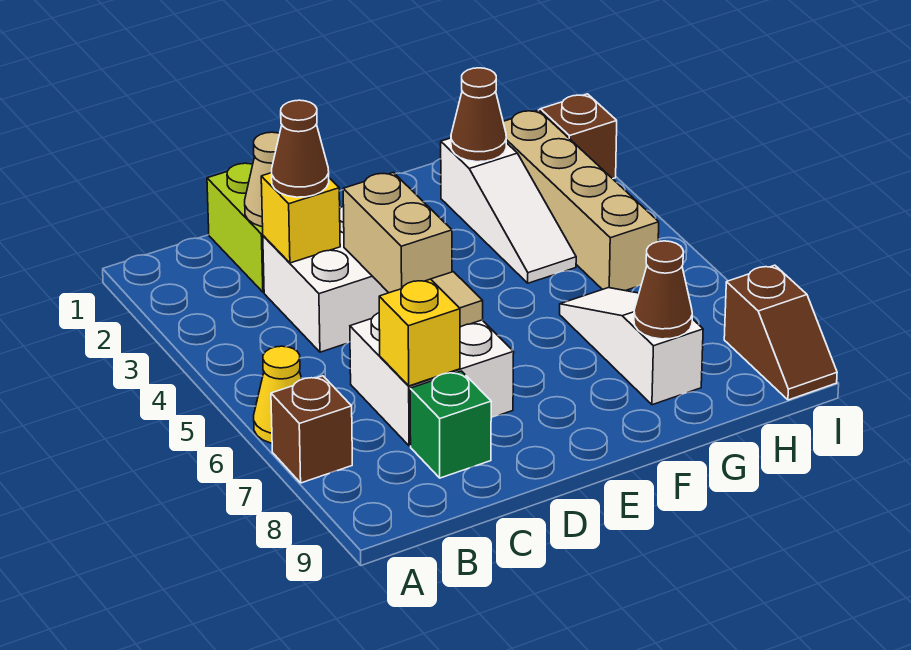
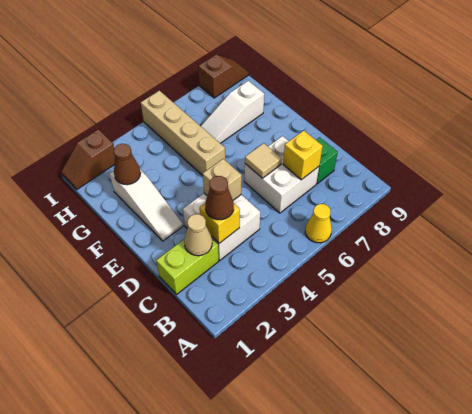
brown brick A7 level 1 -> none
tan brick D4:D5 level 2 -> tan brick D4 level 2
white slope G2:G4 level 1 top 2 -> white slope E2:G2 level 1 top G
brown cone G8 level 2 -> none
tan brick H2:H5 level 1 -> tan brick F5:I5 level 1

